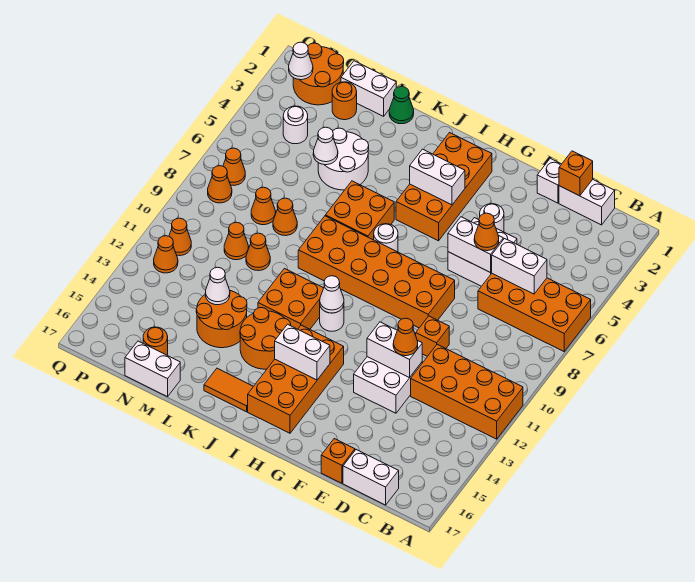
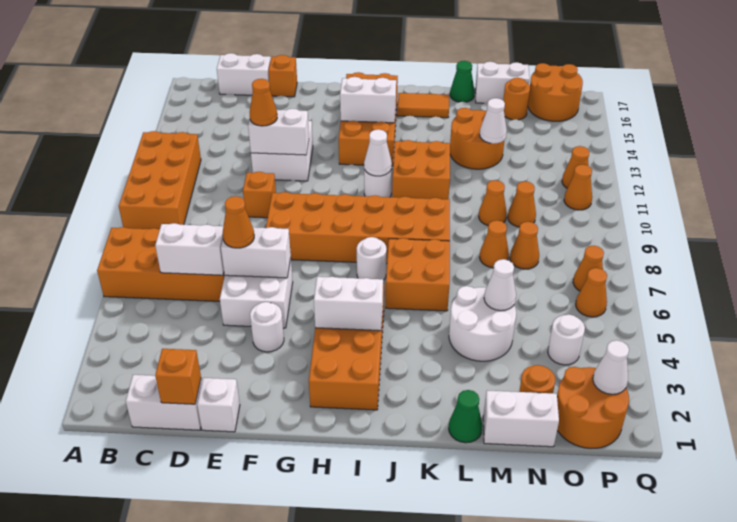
orange brick A11:D12 level 1 -> orange brick A9:B12 level 1
orange round brick J13:K14 level 1 -> orange round brick O16:P17 level 1
none -> green cone L17 level 1
orange cone P8 level 1 -> orange cone P6 level 1

